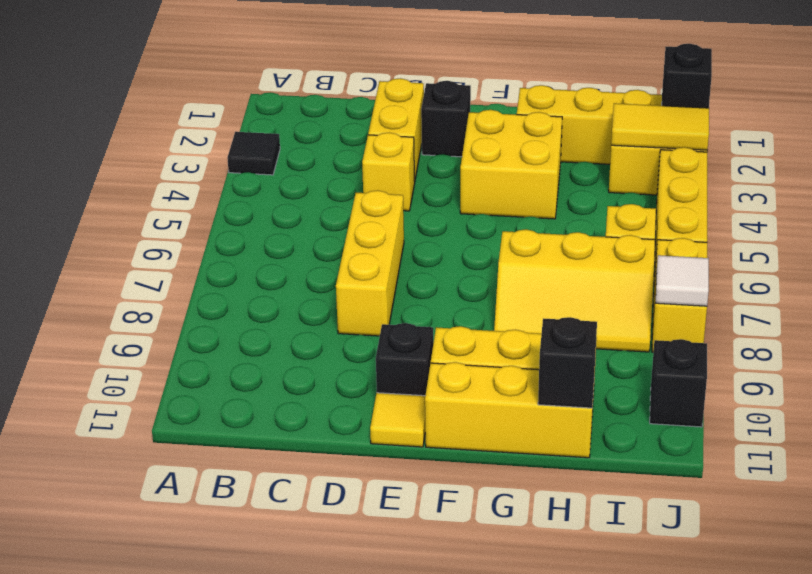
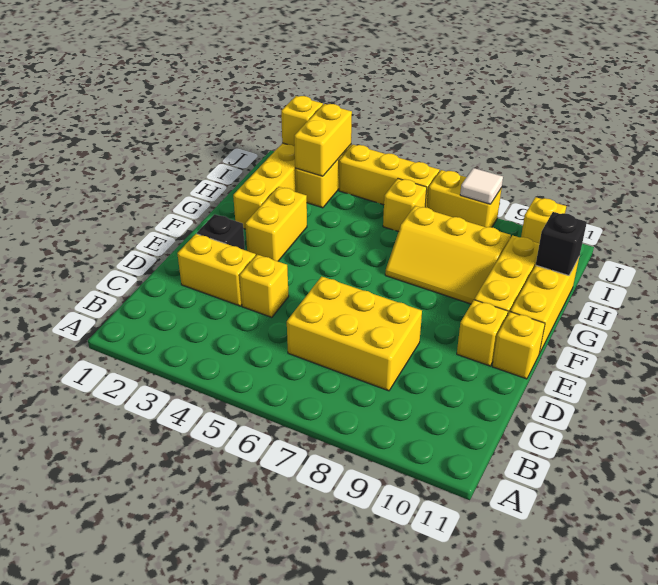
black tile A3 level 1 -> none
yellow brick D6:D8 level 1 -> yellow brick C6:D8 level 1
black brick E10 level 1 -> yellow brick E10 level 1
yellow tile E11 level 1 -> yellow brick E11 level 1
yellow brick F3:G4 level 1 -> yellow brick F3:G3 level 1
yellow slope G7:I8 level 1 top 7 -> yellow slope G7:H9 level 1 top H
yellow tile I3:J3 level 2 -> yellow brick I3:J3 level 2
black brick J2 level 2 -> yellow brick J2 level 2
black brick J10 level 1 -> yellow brick J10 level 1

